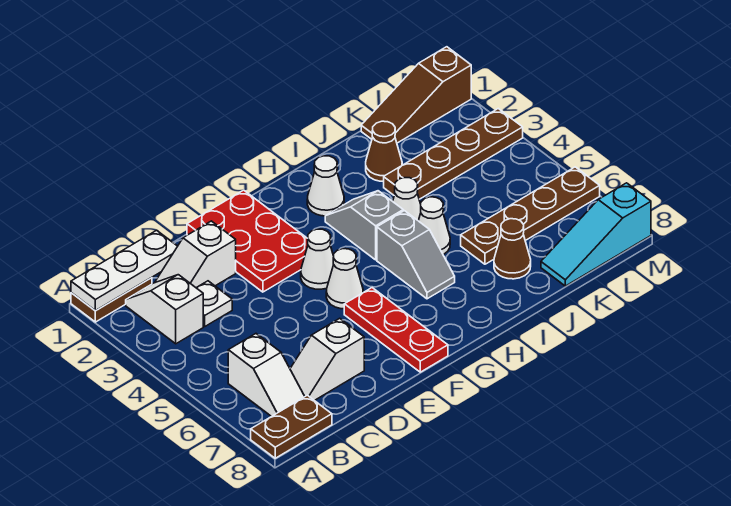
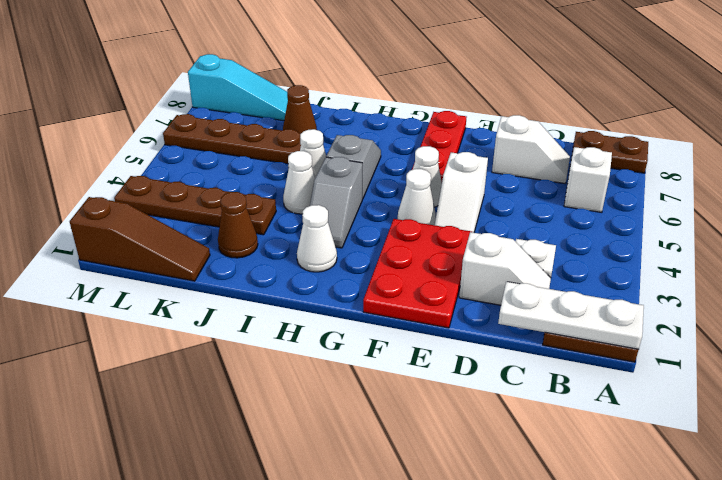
white slope B2:B3 level 1 top 3 -> white slope E4:E5 level 1 top 5

